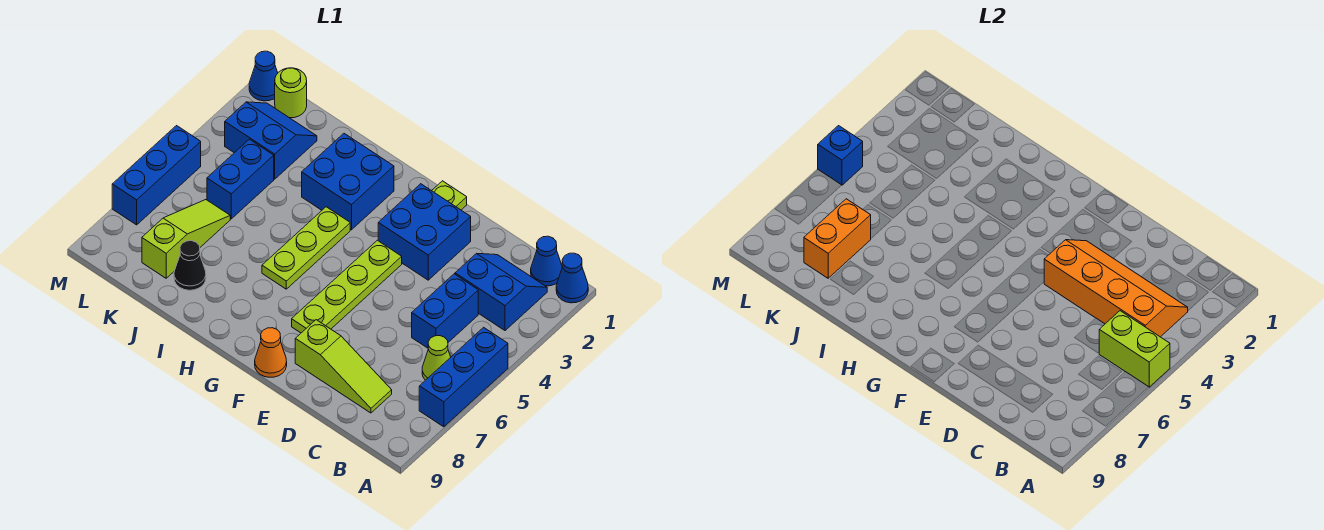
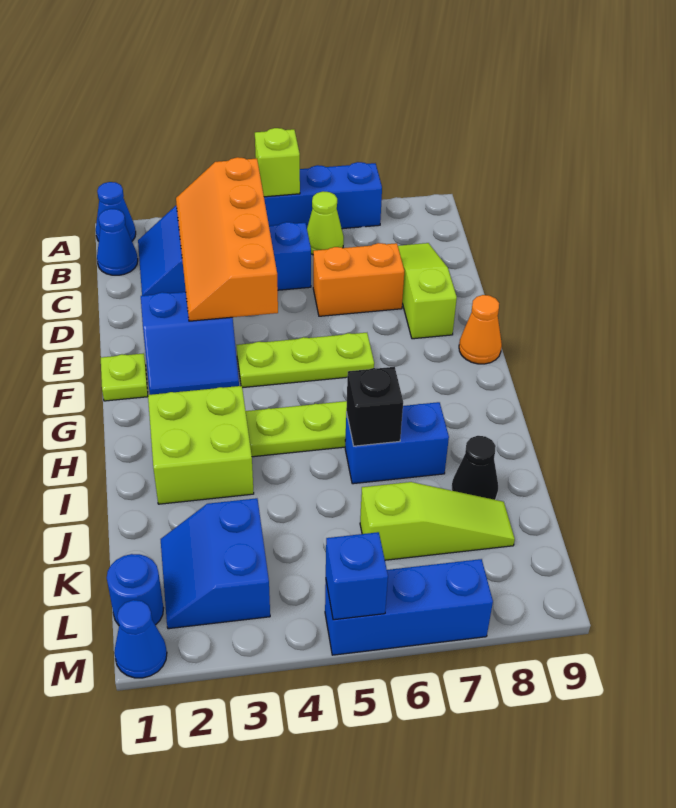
lime brick A5:B5 level 2 -> lime brick A5 level 2
blue brick E2:F3 level 1 -> blue slope E2:F3 level 1 top E
lime plate F4:F7 level 1 -> lime plate F4:F6 level 1
blue brick H2:I3 level 1 -> lime brick H2:I3 level 1
none -> black brick I6 level 2
blue brick K4:K5 level 1 -> blue brick I6:I7 level 1
lime slope K6:K8 level 1 top 8 -> lime slope K6:K8 level 1 top 6
orange brick K7:K8 level 2 -> orange brick D6:D7 level 1
lime round brick L1 level 1 -> blue round brick L1 level 1

